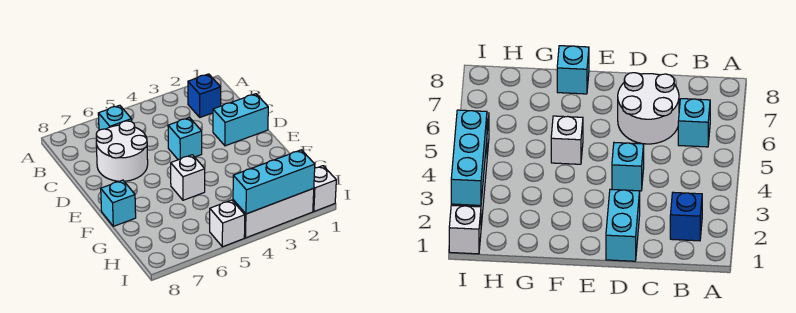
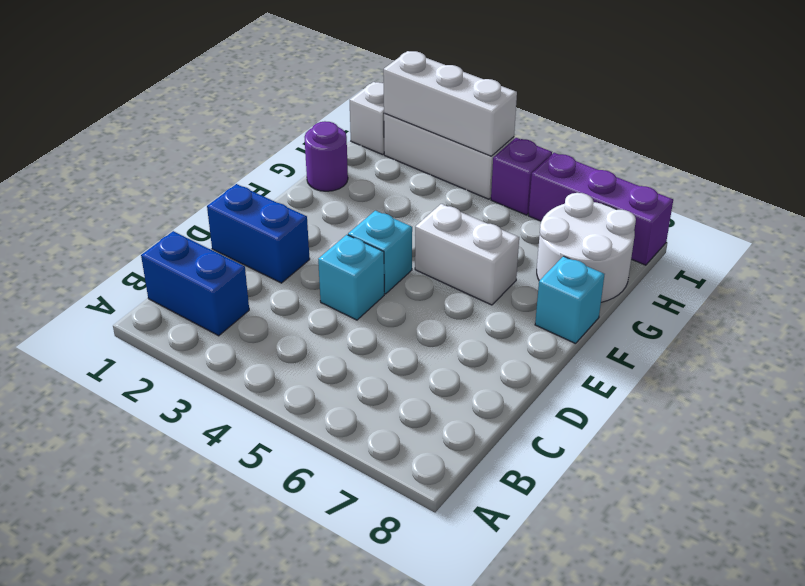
blue brick B2 level 1 -> blue brick B1:B2 level 1
cyan brick B6 level 1 -> cyan brick E4 level 1
white round brick C6:D7 level 1 -> white round brick G7:H8 level 1
cyan brick D1:D2 level 1 -> blue brick D1:D2 level 1
white brick F5 level 1 -> white brick F5:F6 level 1
none -> purple round brick G1 level 1
cyan brick I2:I4 level 2 -> white brick I2:I4 level 2
white brick I5 level 1 -> purple brick I5 level 1
none -> purple brick I6:I8 level 1

